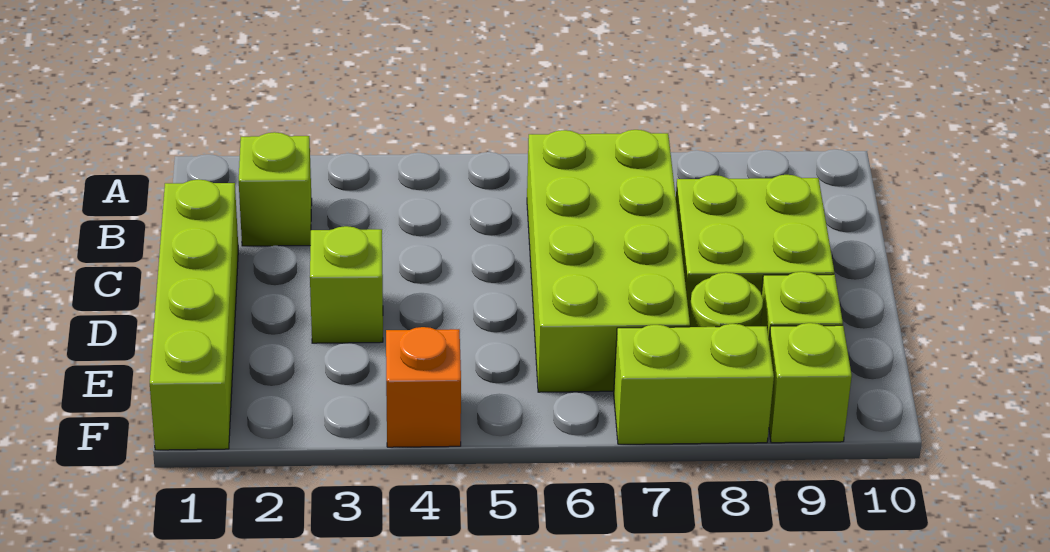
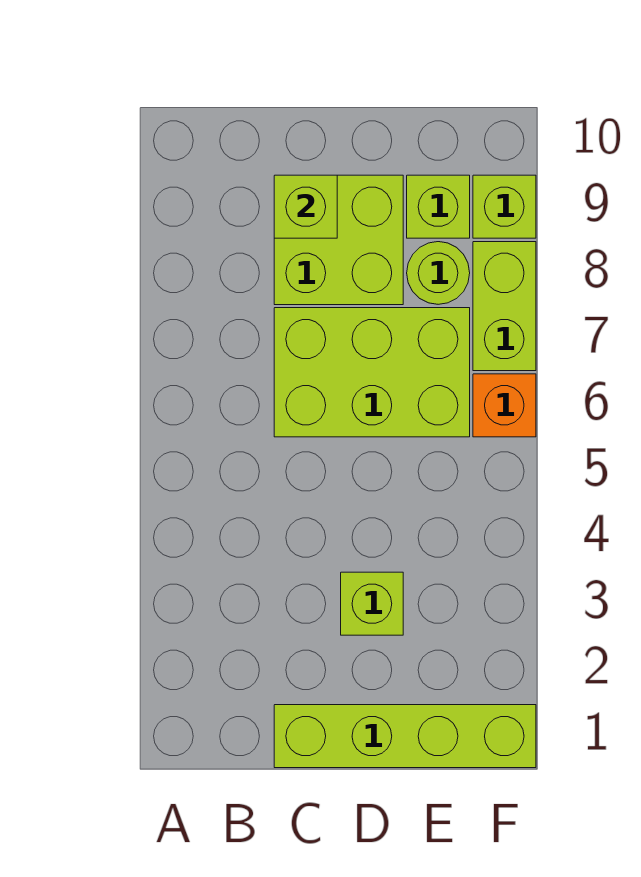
lime brick B2 level 1 -> lime brick C9 level 2
lime brick B6:E7 level 1 -> lime brick C6:E7 level 1
orange brick F4 level 1 -> orange brick F6 level 1

